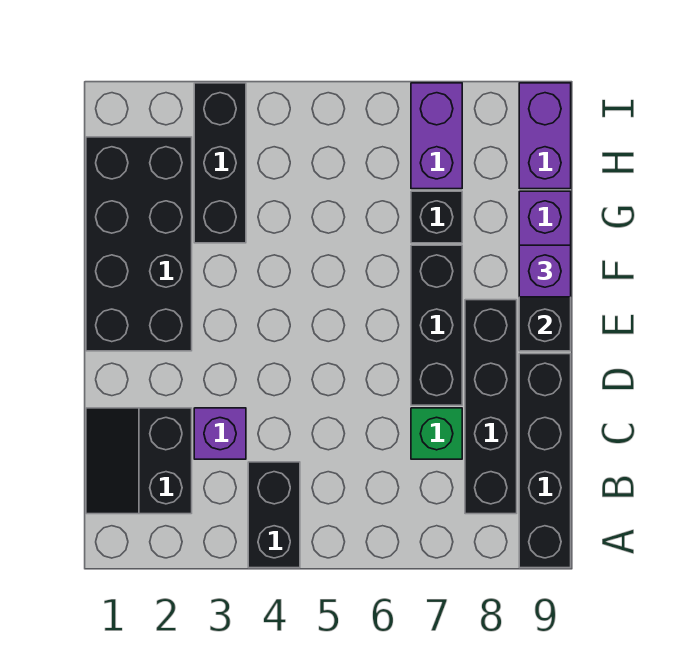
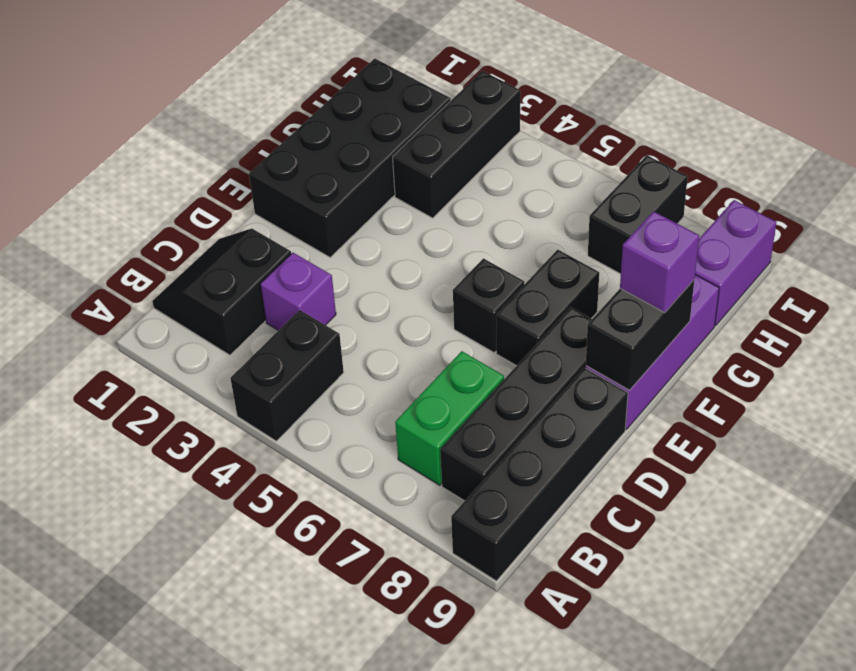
green brick C7 level 1 -> green brick B7:C7 level 1
black brick D7:F7 level 1 -> black brick E7:F7 level 1
black brick G7 level 1 -> black brick E6 level 1
purple brick H7:I7 level 1 -> black brick H7:I7 level 1

